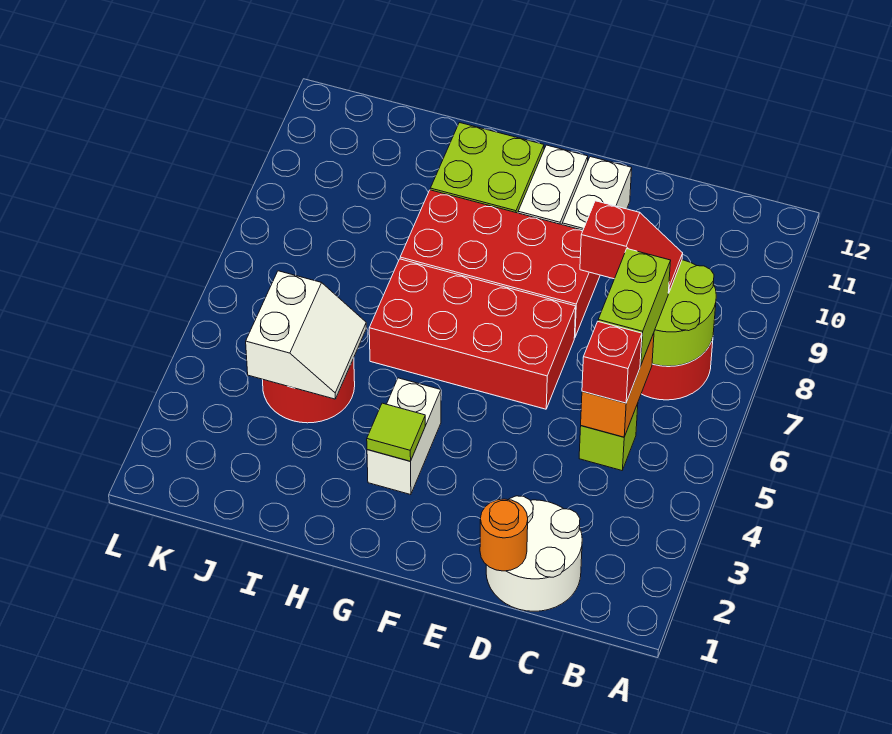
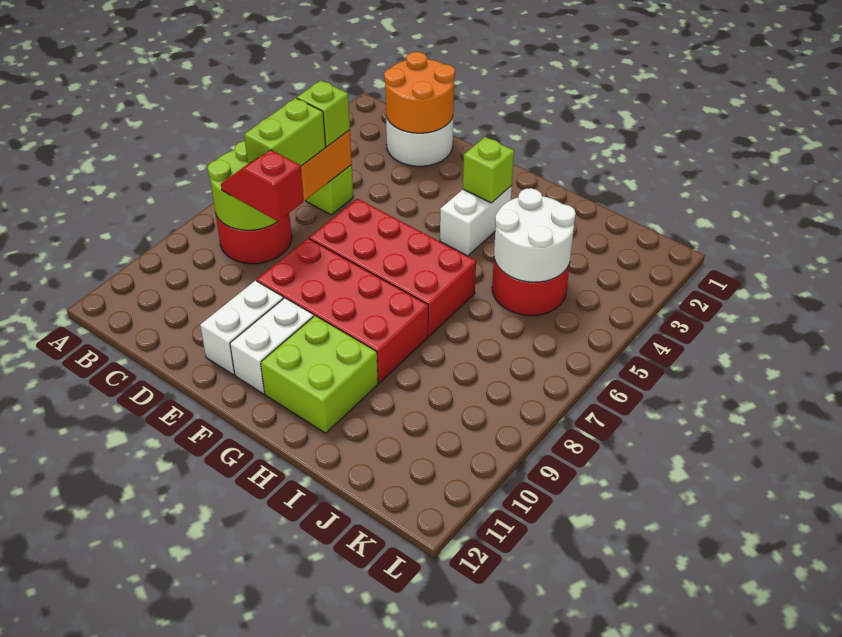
red brick C5 level 3 -> lime brick C5 level 3
orange round brick D1 level 2 -> orange round brick C1:D2 level 2
lime tile G3 level 2 -> lime brick G3 level 2
white slope I4:J5 level 2 top J -> white round brick I4:J5 level 2

